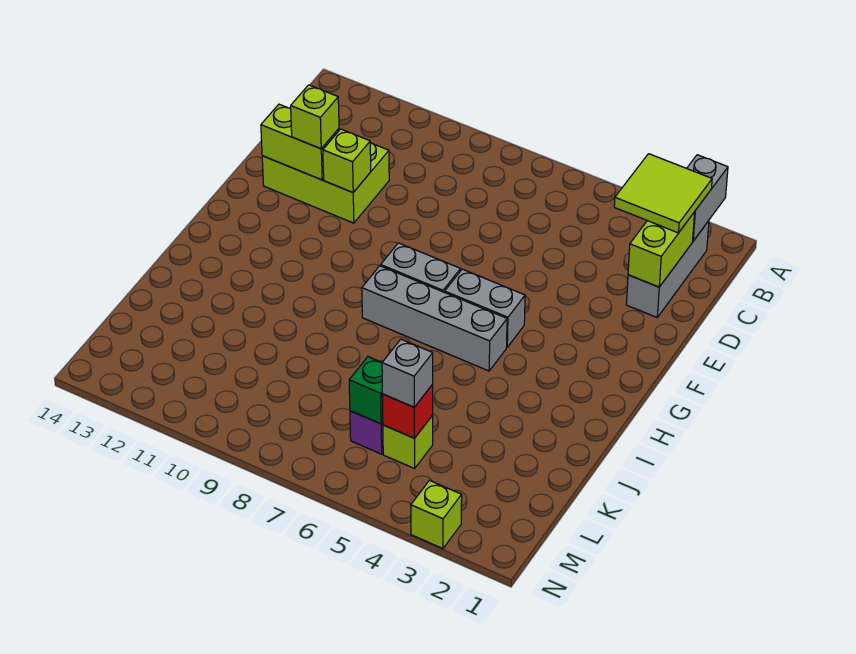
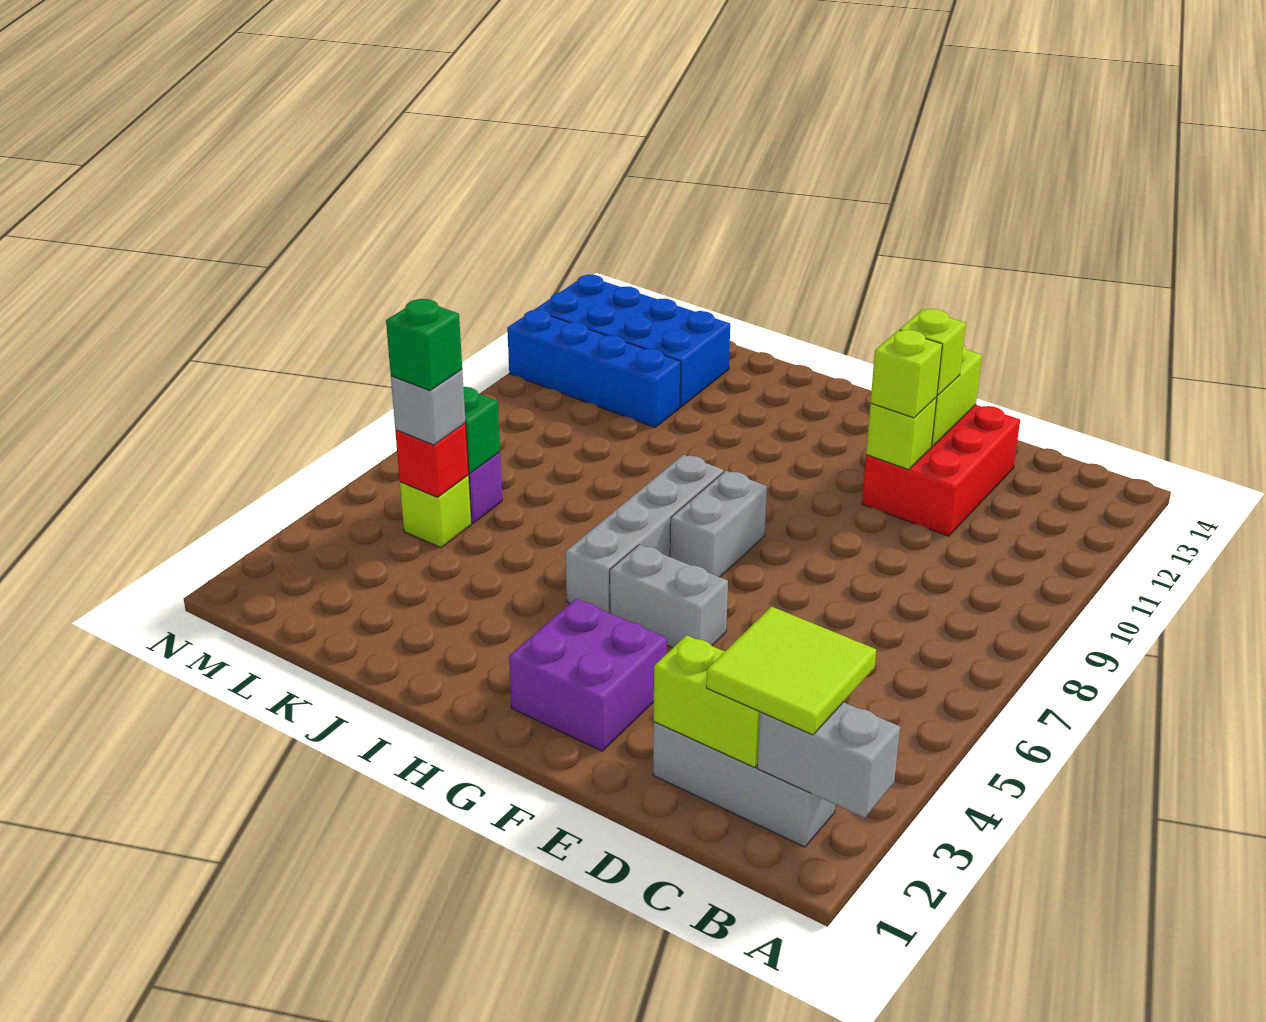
lime brick D11:E13 level 1 -> red brick D11:E13 level 1
none -> purple brick F2:G3 level 1
grey brick G5:G6 level 1 -> grey brick F5:G5 level 1
none -> blue brick K11:N11 level 1
none -> blue brick K12:N13 level 1
none -> green brick L5 level 4
lime brick N3 level 1 -> lime brick E11 level 3

